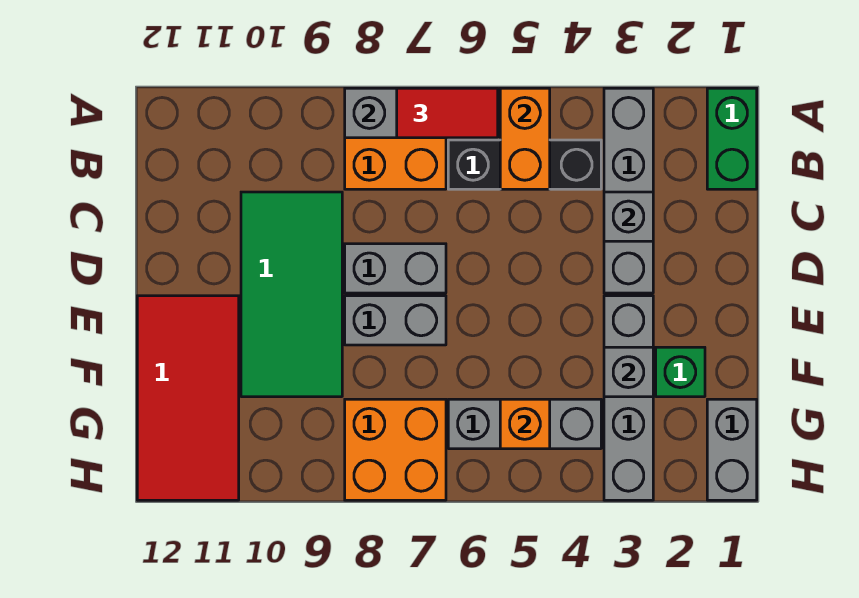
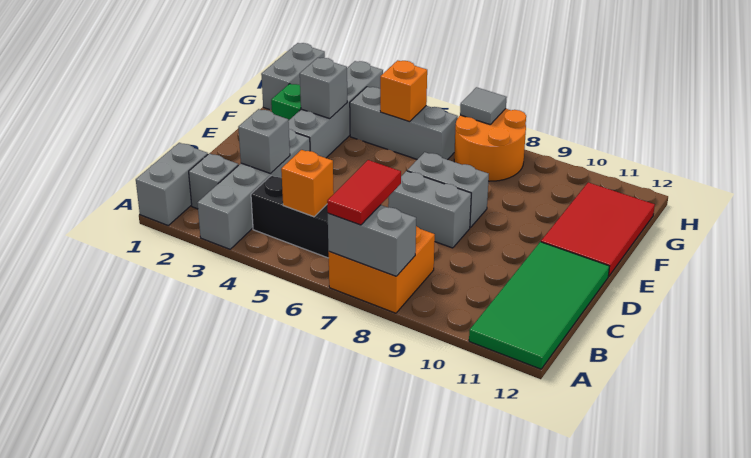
green brick A1:B1 level 1 -> grey brick A1:B1 level 1
orange brick A5:B5 level 2 -> orange brick B5 level 2
red tile A6:A7 level 3 -> red tile A7:B7 level 3
none -> grey brick B2 level 1
green tile C9:F10 level 1 -> green tile A11:D12 level 1
red tile E11:H12 level 1 -> red tile E11:G12 level 1
orange brick G7:H8 level 1 -> orange round brick G7:H8 level 1
none -> grey tile H7 level 2

